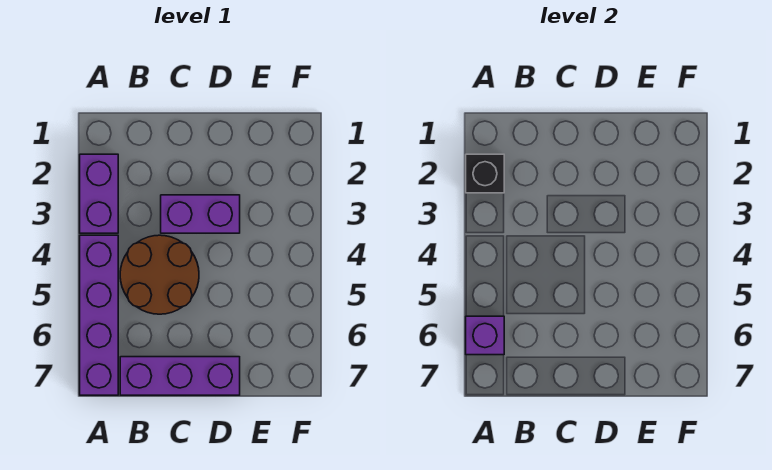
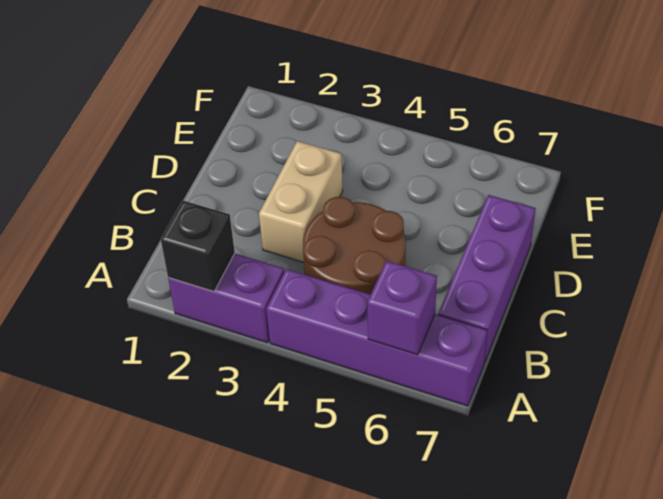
purple brick C3:D3 level 1 -> tan brick C3:D3 level 1

